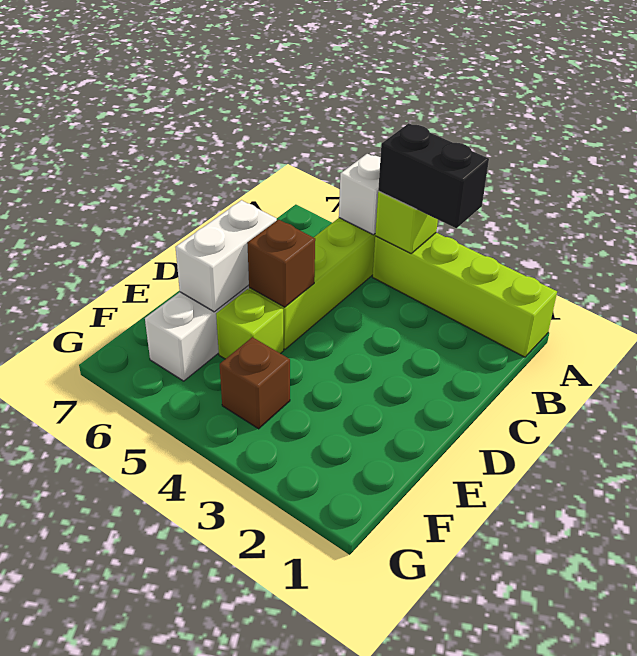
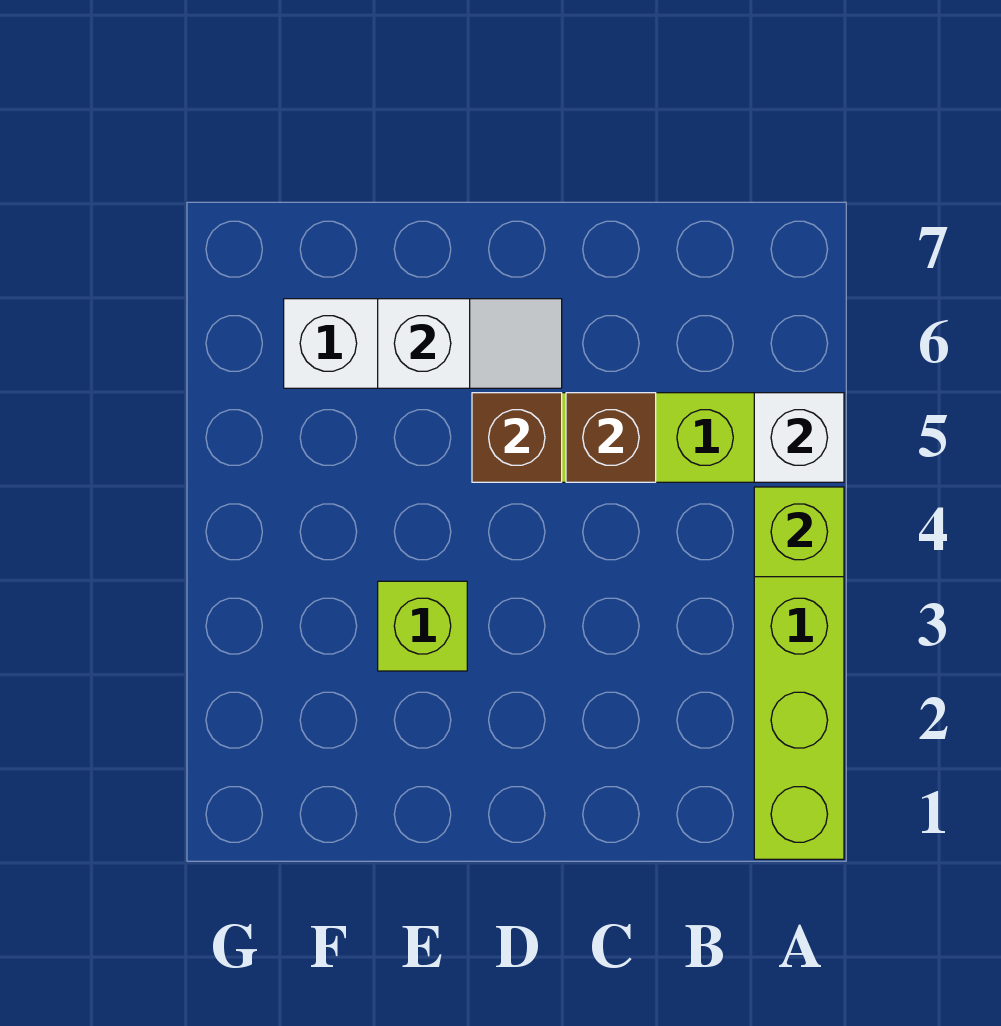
black brick A3:A4 level 3 -> none
white brick D6:E6 level 2 -> white slope D6:E6 level 2 top E
lime brick E5 level 1 -> lime brick E3 level 1
brown brick F4 level 1 -> brown brick C5 level 2

